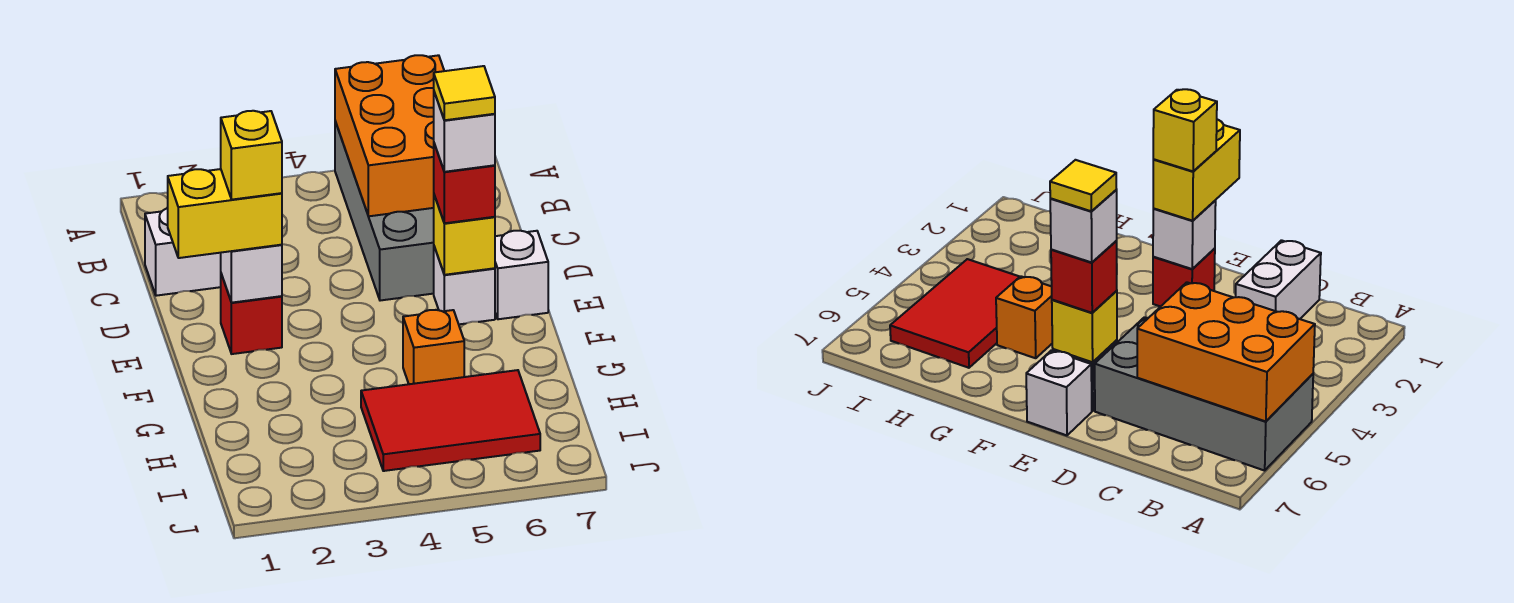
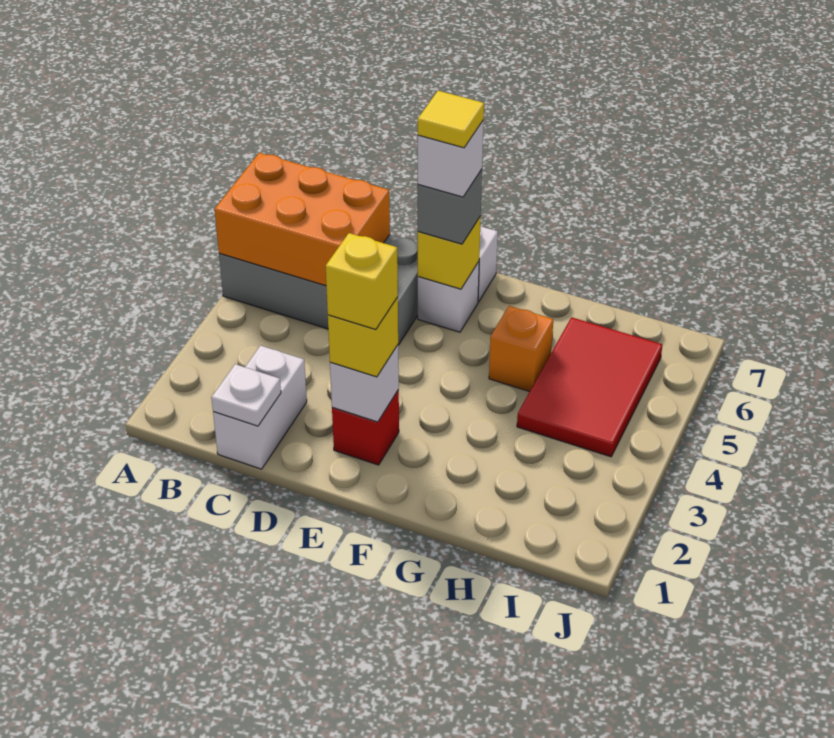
none -> white plate C1 level 2
yellow brick E1:E2 level 3 -> yellow brick E2 level 3
red brick E6 level 3 -> grey brick E6 level 3

